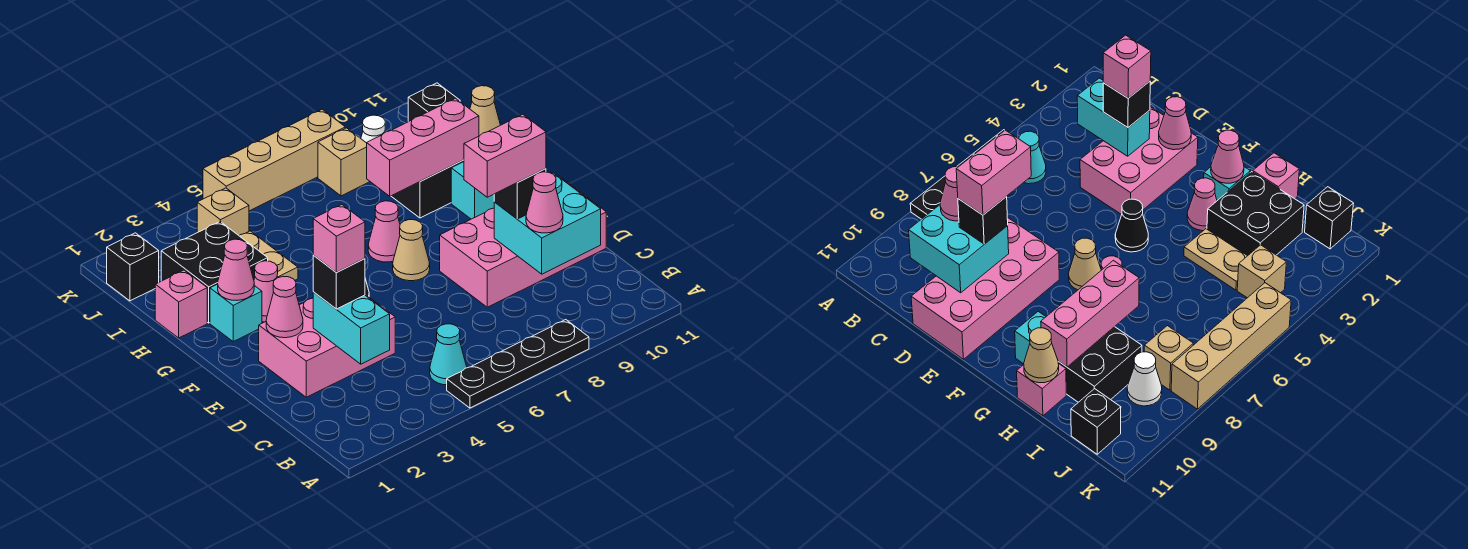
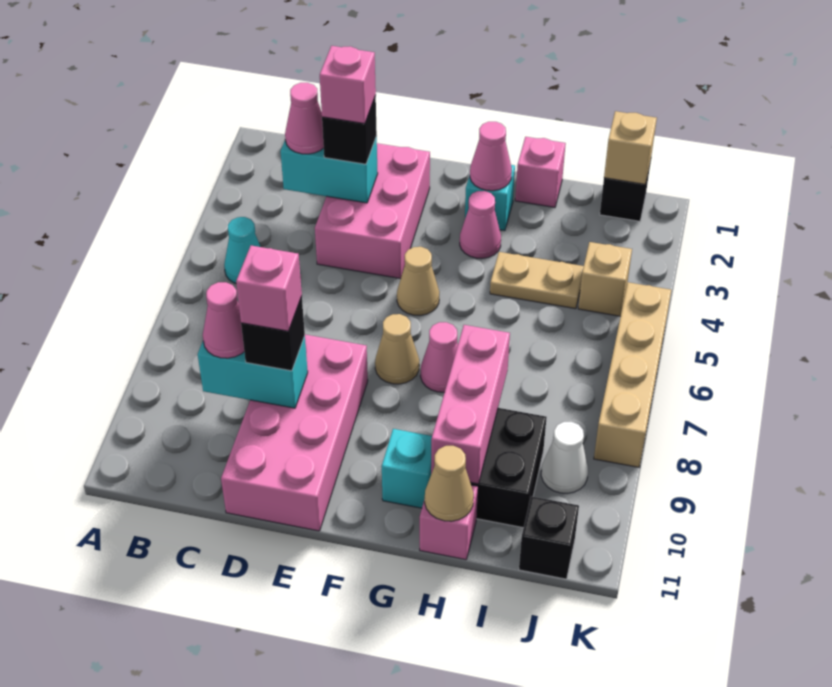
black plate A5:A8 level 1 -> none
cyan brick C9:D10 level 2 -> cyan brick C9:D9 level 2
pink brick D8:D9 level 4 -> pink brick D9 level 4
pink cone E2 level 2 -> pink cone C3 level 3
black cone F5 level 1 -> tan cone F5 level 1
black brick H2:I3 level 1 -> none
tan brick J8 level 1 -> tan brick J1 level 2

